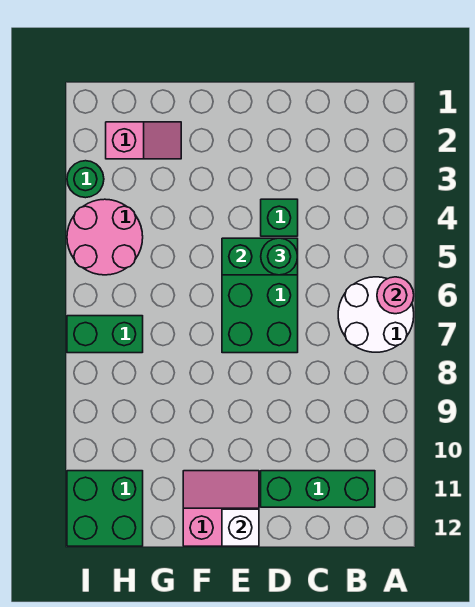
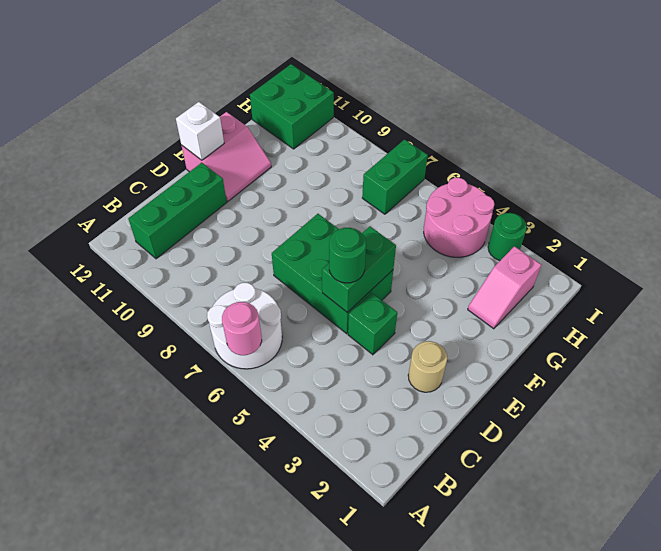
none -> tan round brick D2 level 1

